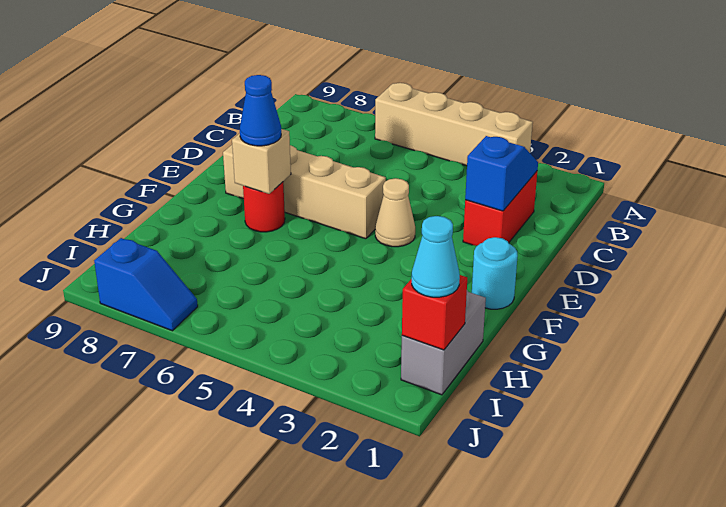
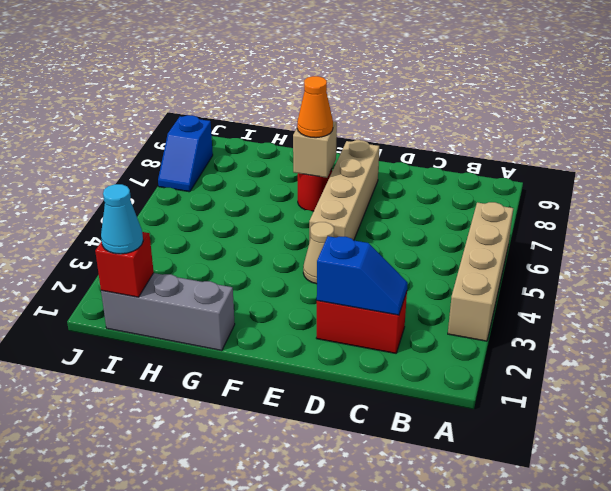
cyan round brick F1 level 1 -> none
blue cone F7 level 3 -> orange cone F7 level 3
grey brick H1:I1 level 1 -> grey brick G1:I1 level 1

